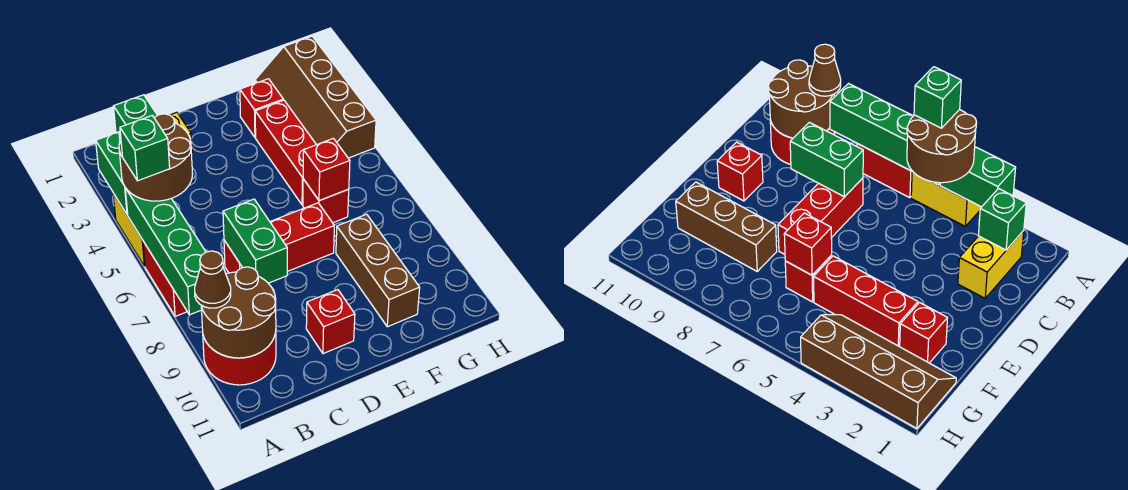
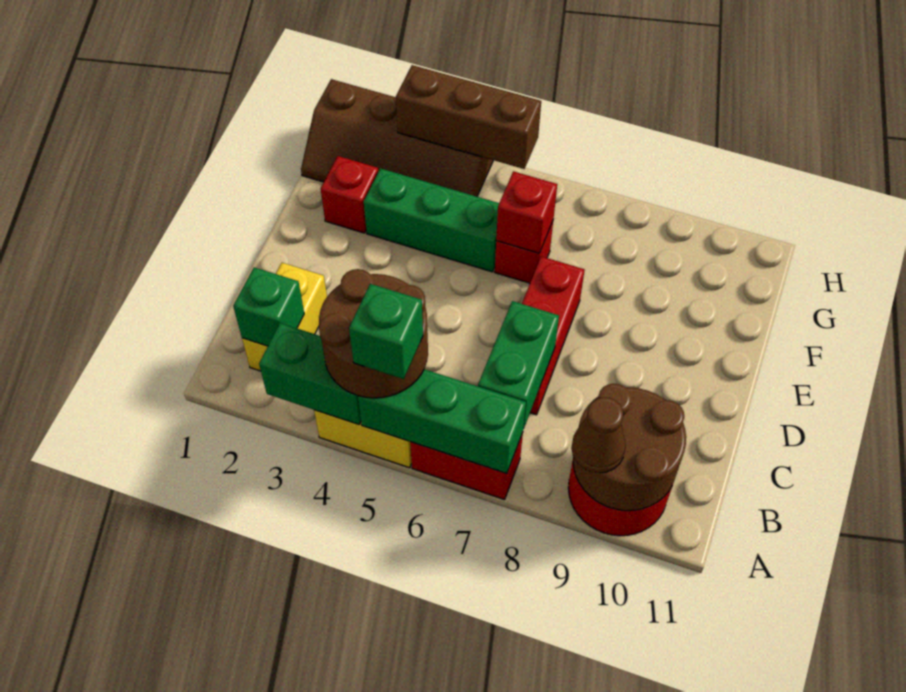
green brick A5:A8 level 2 -> green brick A5:A7 level 2
green brick C7:C8 level 2 -> green brick B7:C7 level 2
red brick D10 level 1 -> none
red brick F3:F5 level 1 -> green brick F3:F5 level 1
brown brick F8:F10 level 1 -> brown brick H3:H5 level 2

